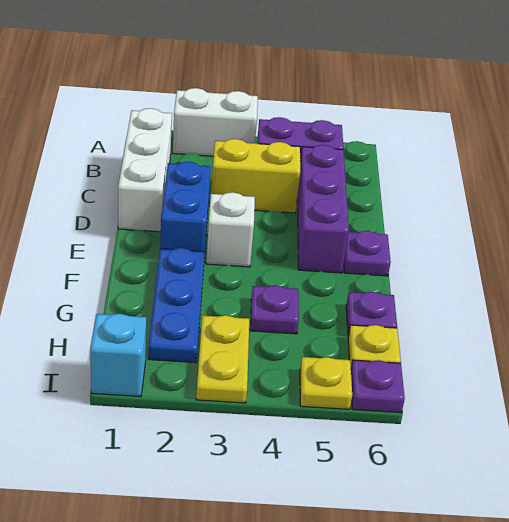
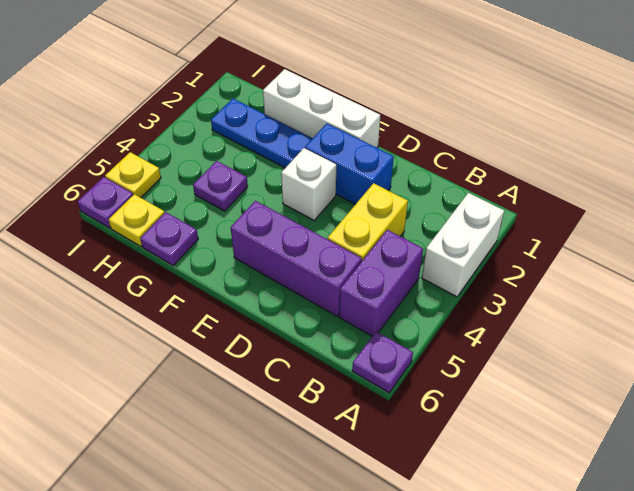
white brick B1:D1 level 1 -> white brick E1:G1 level 1
purple plate E6 level 1 -> purple plate A6 level 1
yellow plate H3:I3 level 1 -> none
cyan brick I1 level 1 -> none

